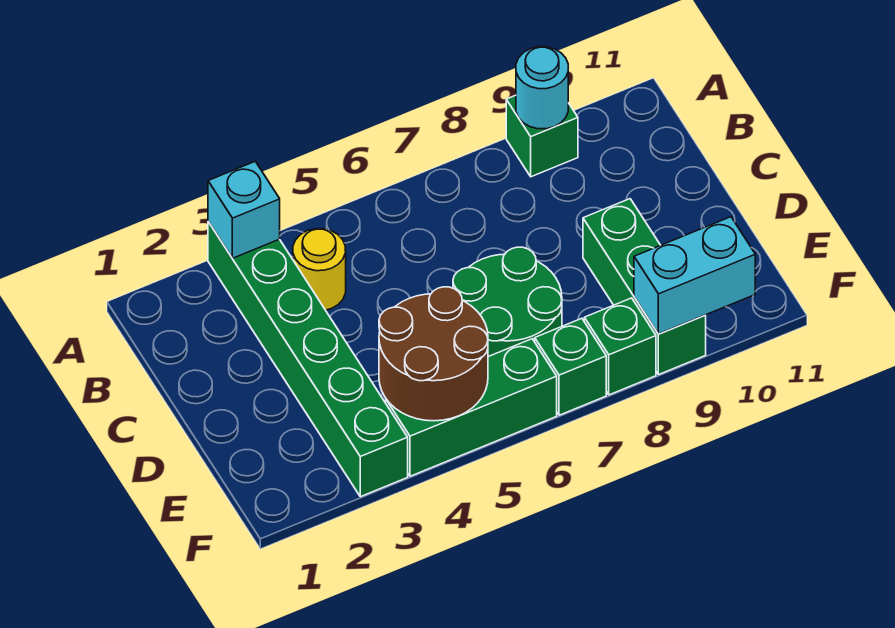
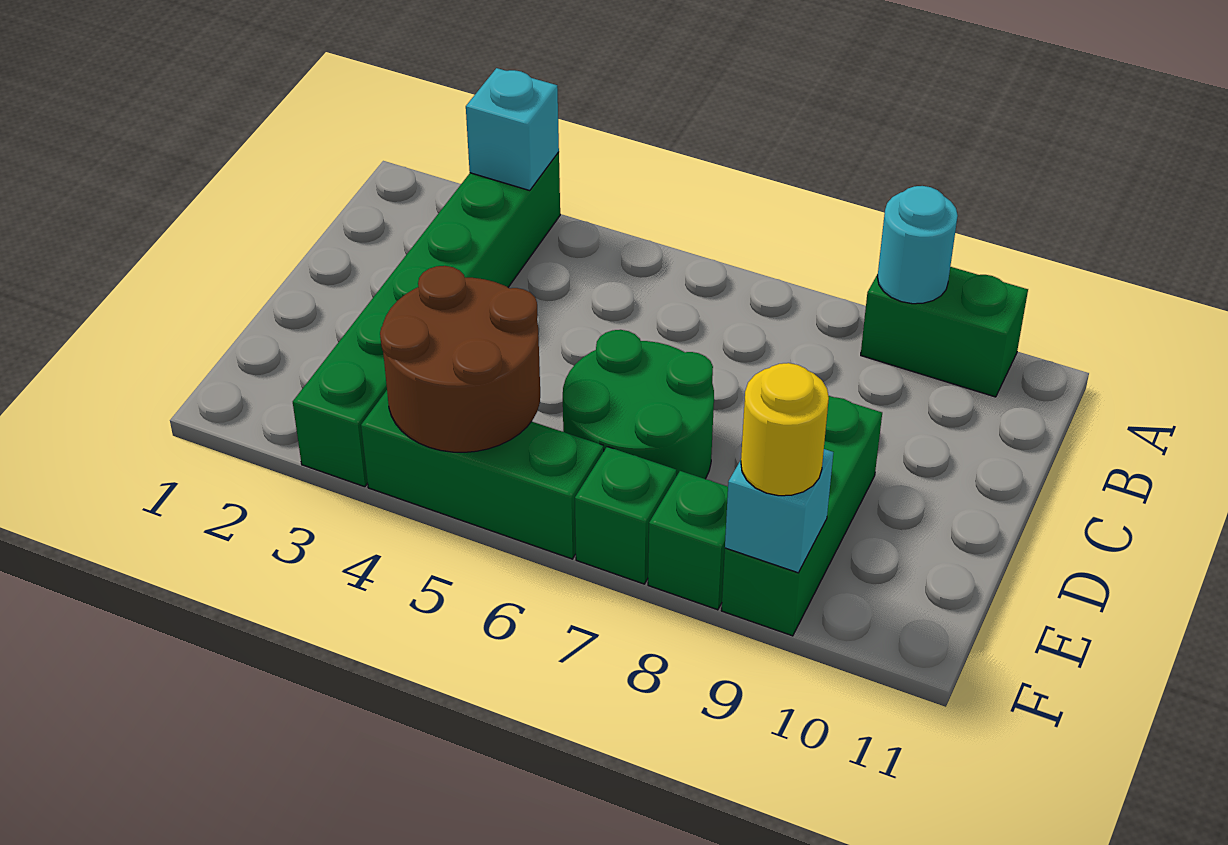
green brick A9 level 1 -> green brick A9:A10 level 1
yellow round brick B4 level 1 -> yellow round brick F9 level 3
cyan brick F9:F10 level 2 -> cyan brick F9 level 2

